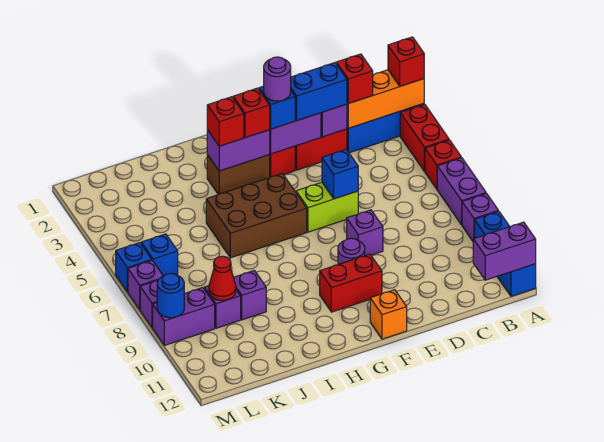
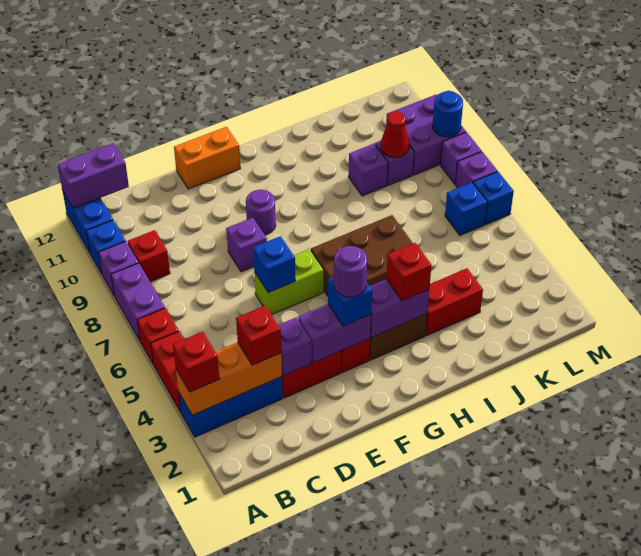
blue brick D3:E3 level 3 -> none
red brick F10:G10 level 1 -> red brick I3:J3 level 1
orange brick F12 level 1 -> orange brick E12:F12 level 1
red brick G3 level 3 -> red brick B9 level 1
purple brick L9:M9 level 1 -> purple brick L9:M10 level 1

